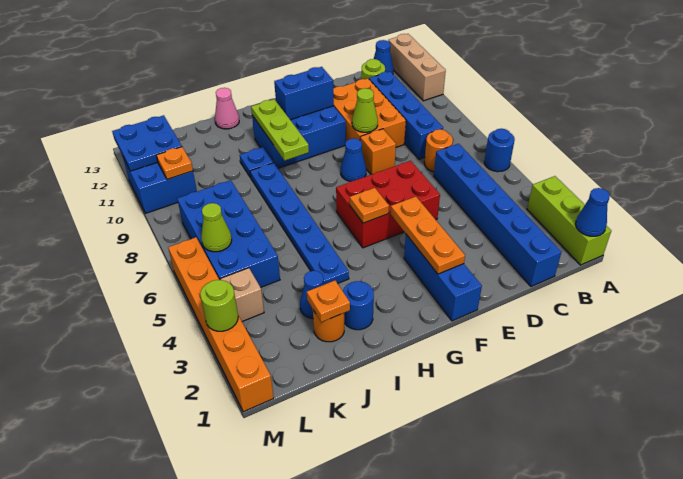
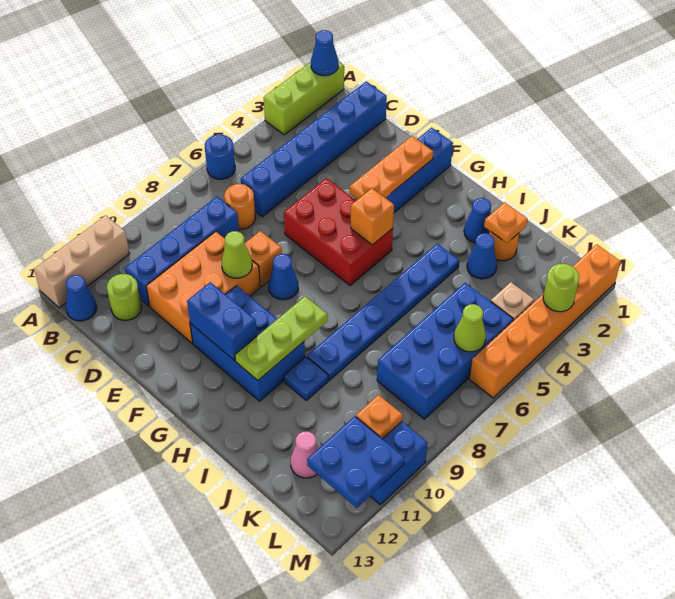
orange plate G5 level 2 -> orange brick G5 level 2
blue round brick I2 level 1 -> blue cone I2 level 1
pink cone I13 level 1 -> pink cone K12 level 1

